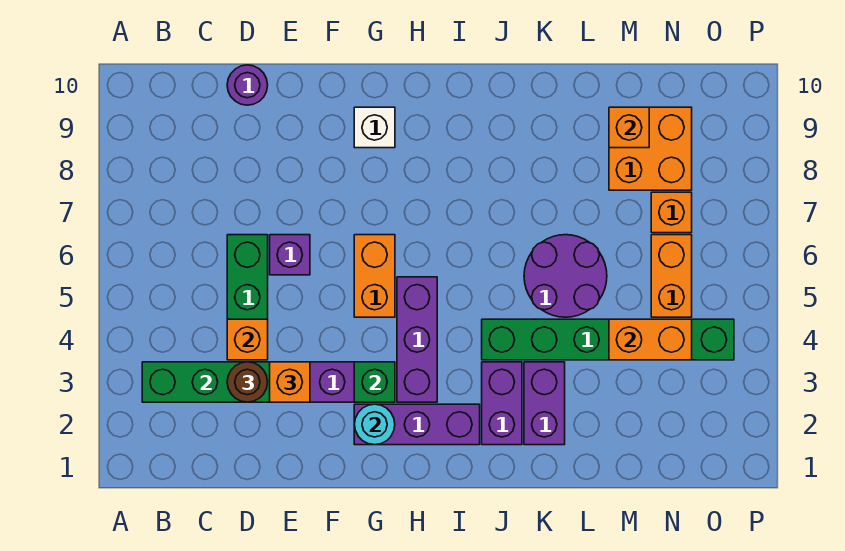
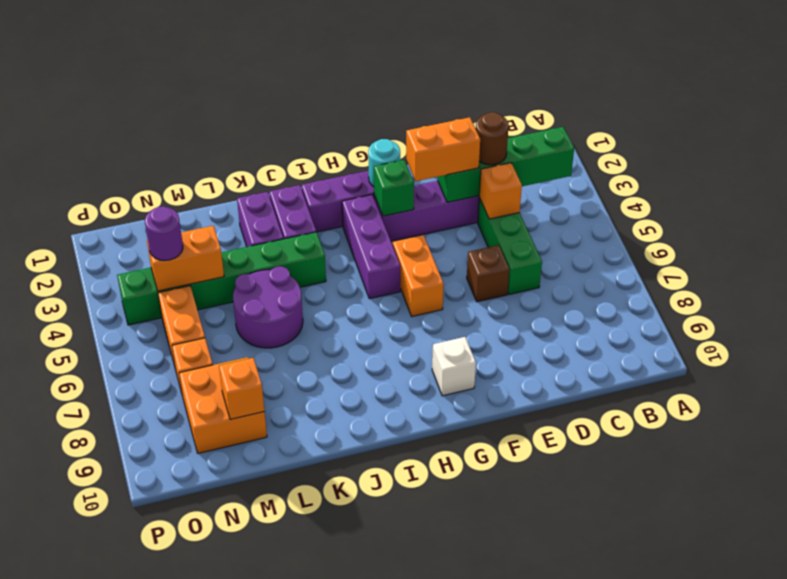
purple round brick D10 level 1 -> purple round brick N4 level 3
orange brick E3 level 3 -> orange brick E3:F3 level 3
purple brick E6 level 1 -> brown brick E6 level 1

